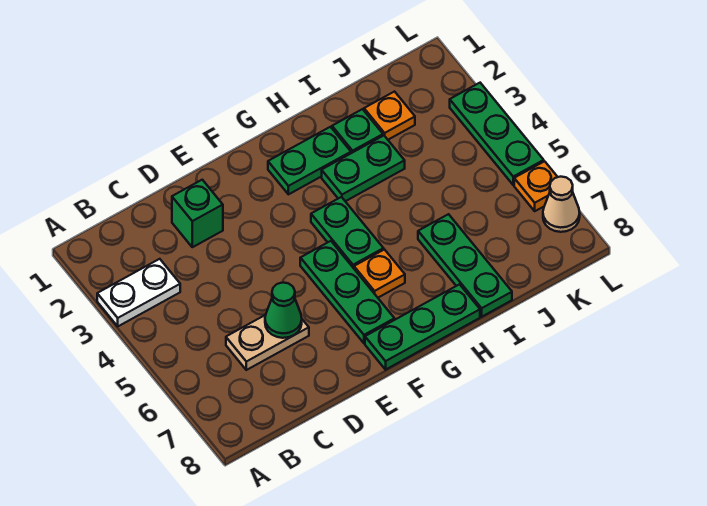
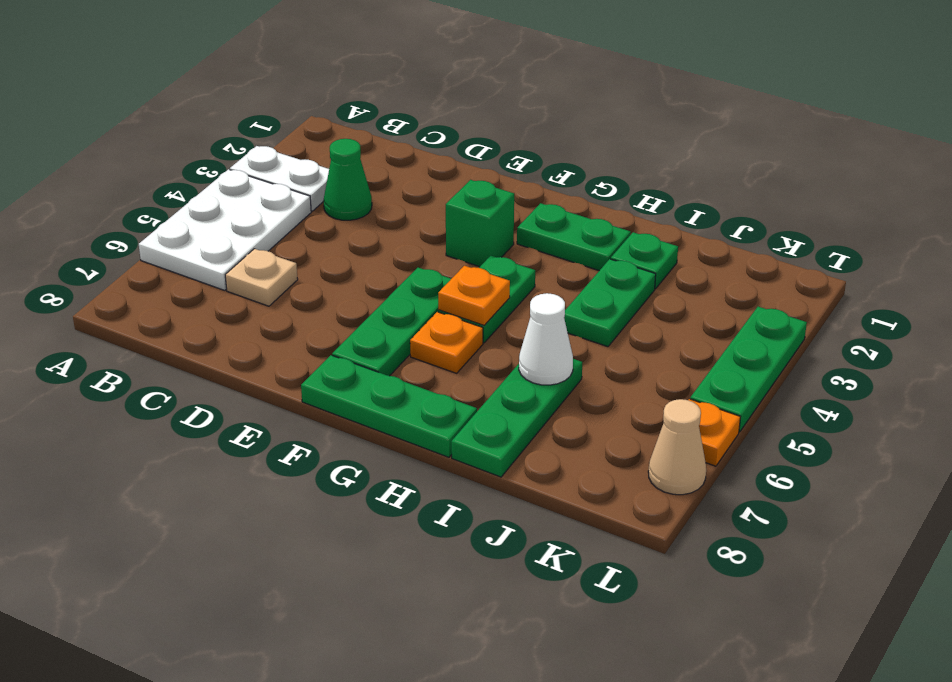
none -> white plate A4:B6 level 1
tan plate C6:D6 level 1 -> tan plate C6 level 1
green brick D2 level 1 -> green brick F3 level 1
green cone D6 level 2 -> green cone C3 level 1
green plate H3:I3 level 1 -> green plate I3:I4 level 1
none -> white cone I6 level 2
orange plate J2 level 1 -> orange plate G5 level 2

